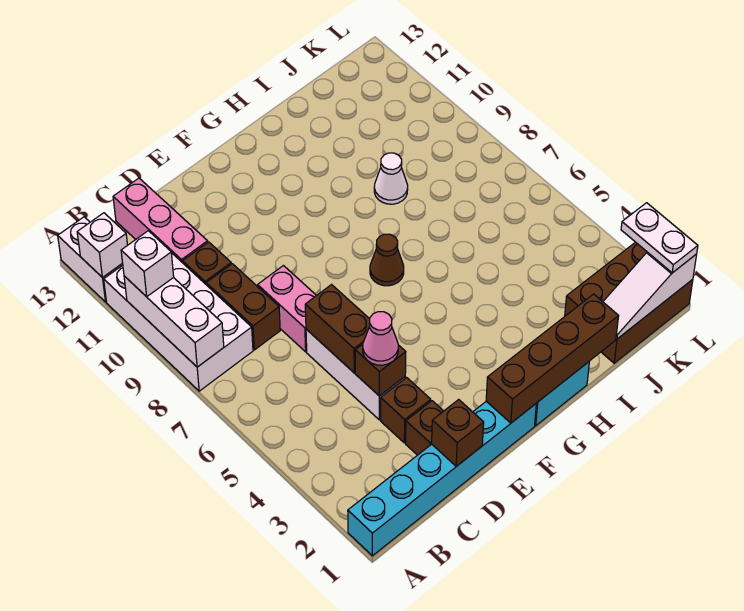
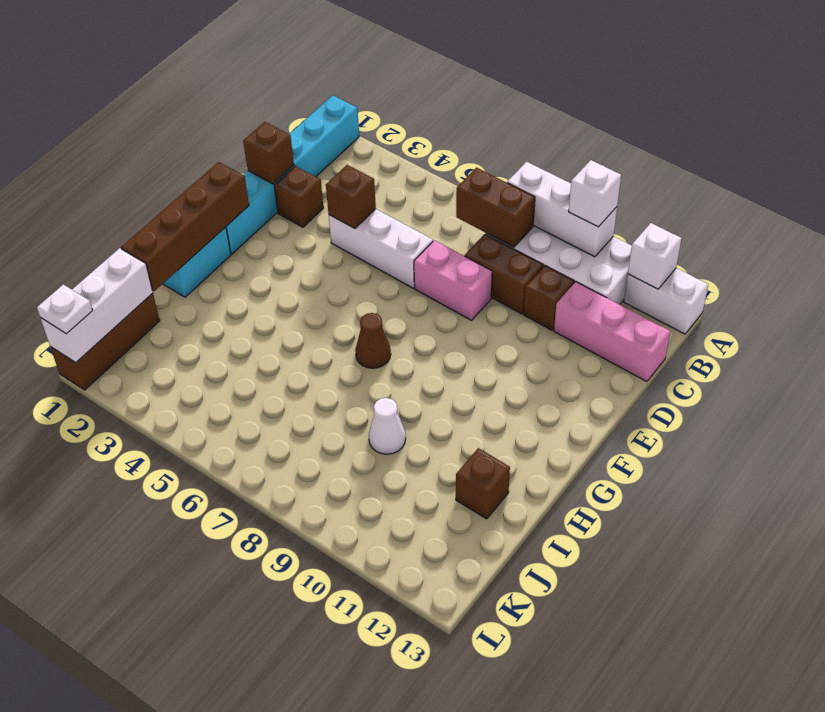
brown brick D3 level 1 -> brown brick I12 level 1
pink cone D4 level 3 -> none
brown brick D5:D6 level 2 -> brown brick B7:B8 level 2
brown brick J1:L2 level 1 -> brown brick J1:L1 level 1
white slope J1:L1 level 2 top L -> white brick J1:L1 level 2
white plate L1:L2 level 3 -> white plate L1 level 3

